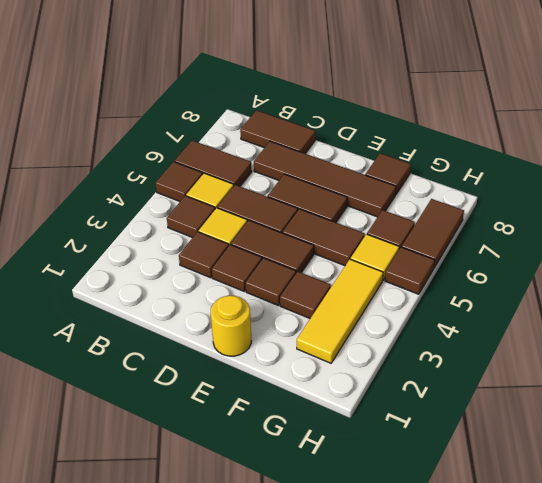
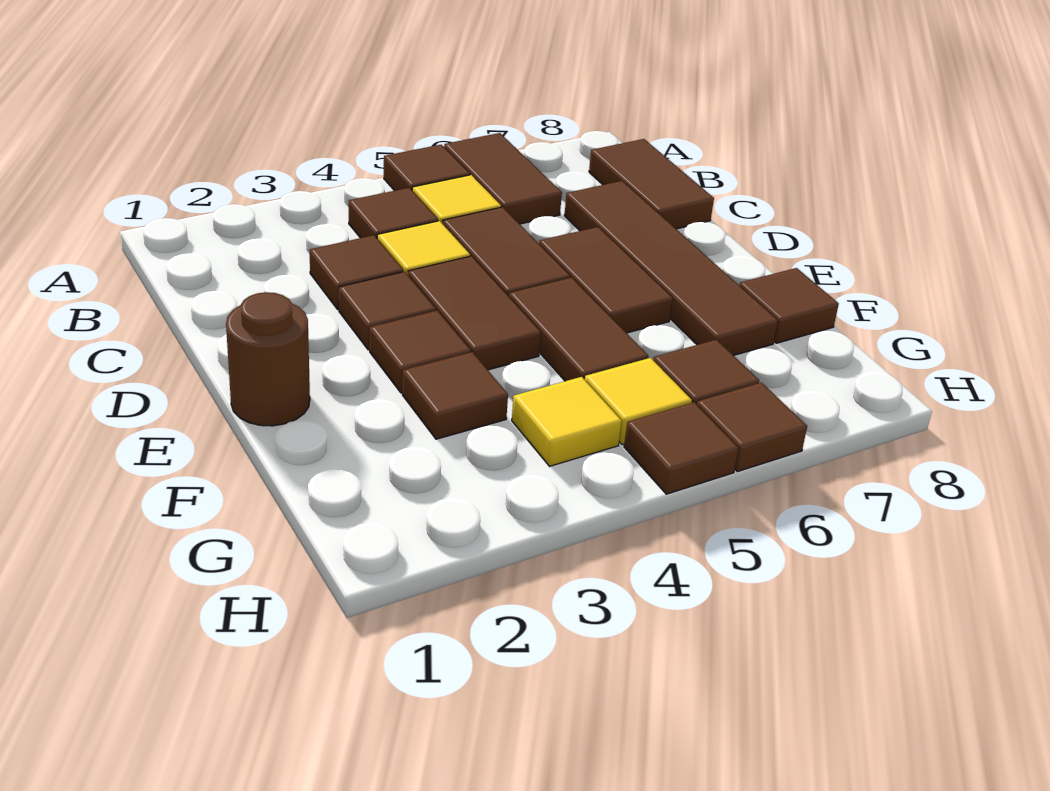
yellow round brick E1 level 1 -> brown round brick E1 level 1
yellow tile G2:G4 level 1 -> yellow tile G4 level 1
brown tile H6:H7 level 1 -> brown tile H6 level 1

